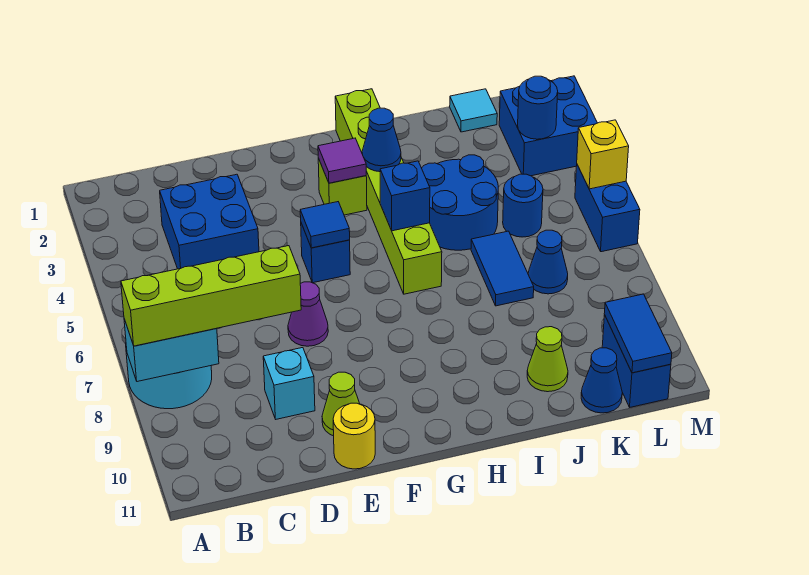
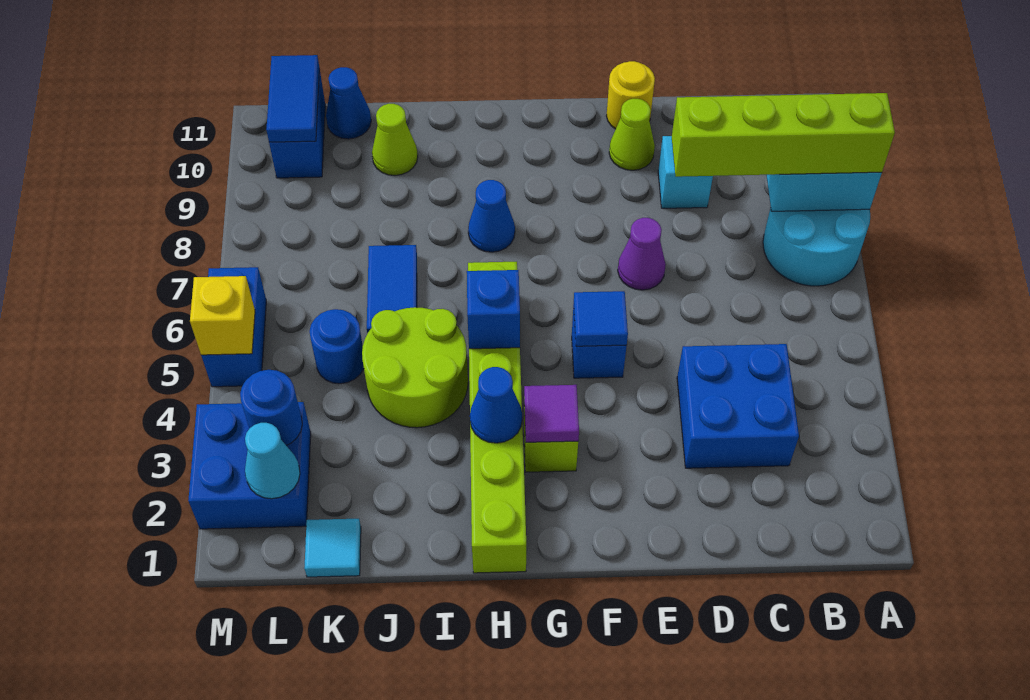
blue round brick I4:J5 level 1 -> lime round brick I4:J5 level 1
blue cone K7 level 1 -> blue cone H8 level 1
none -> cyan cone L2 level 2

